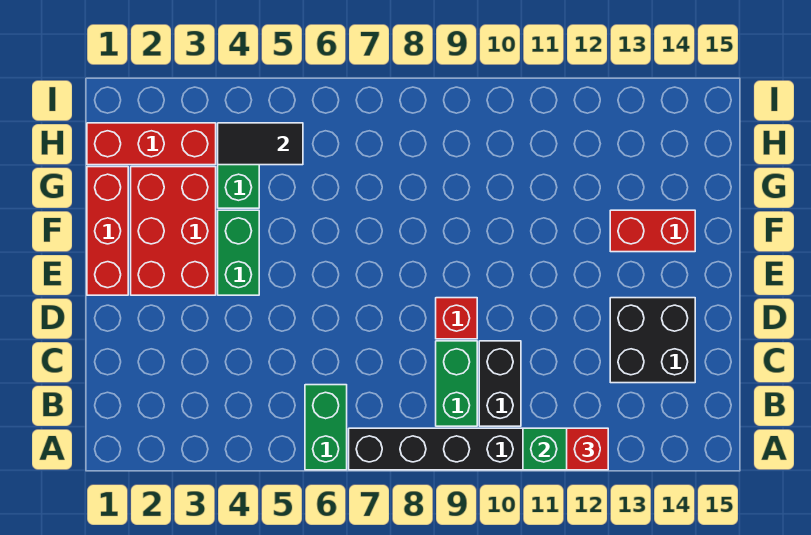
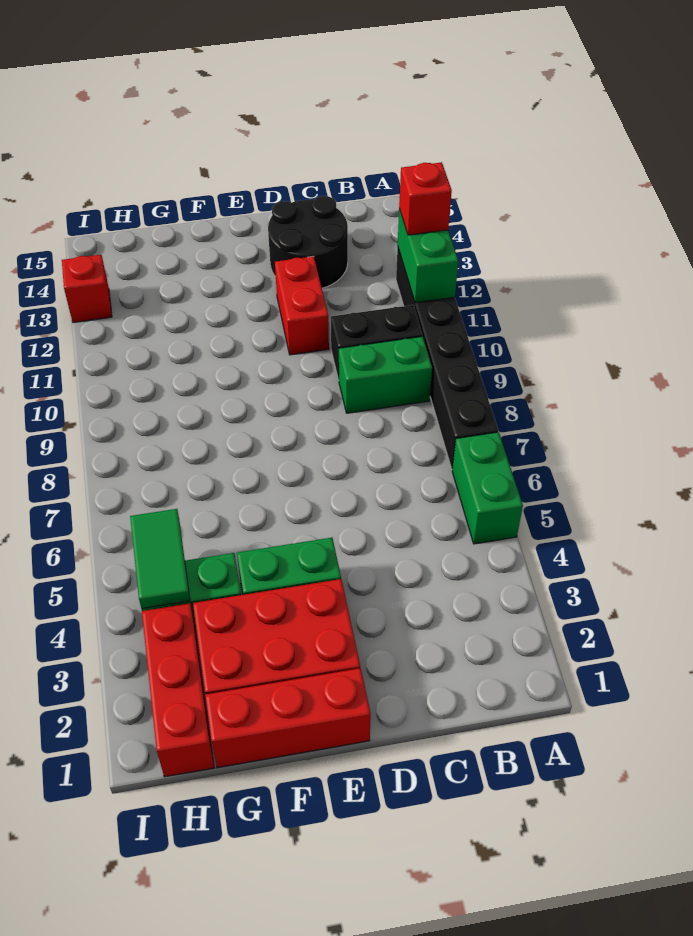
green brick A6:B6 level 1 -> green brick A5:A6 level 1
black brick C13:D14 level 1 -> black round brick C13:D14 level 1
red brick D9 level 1 -> red brick I13 level 1
red brick F13:F14 level 1 -> red brick D11:D12 level 1
black tile H4:H5 level 2 -> green tile H4:H5 level 2

